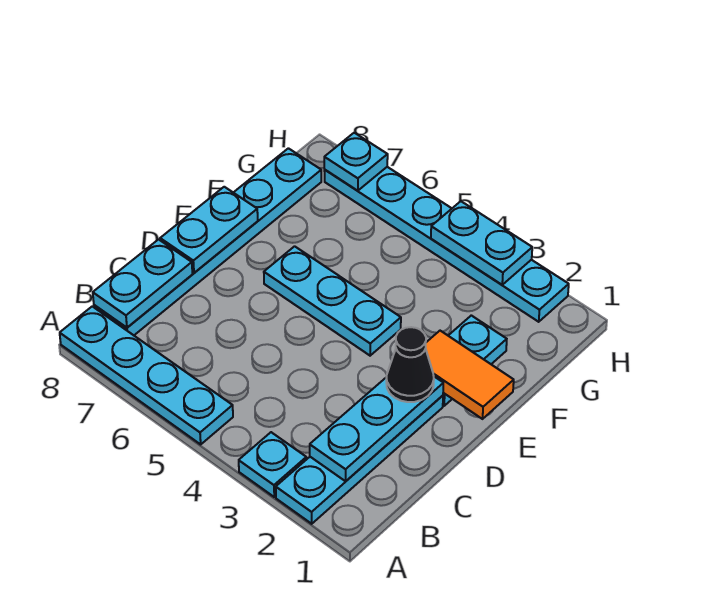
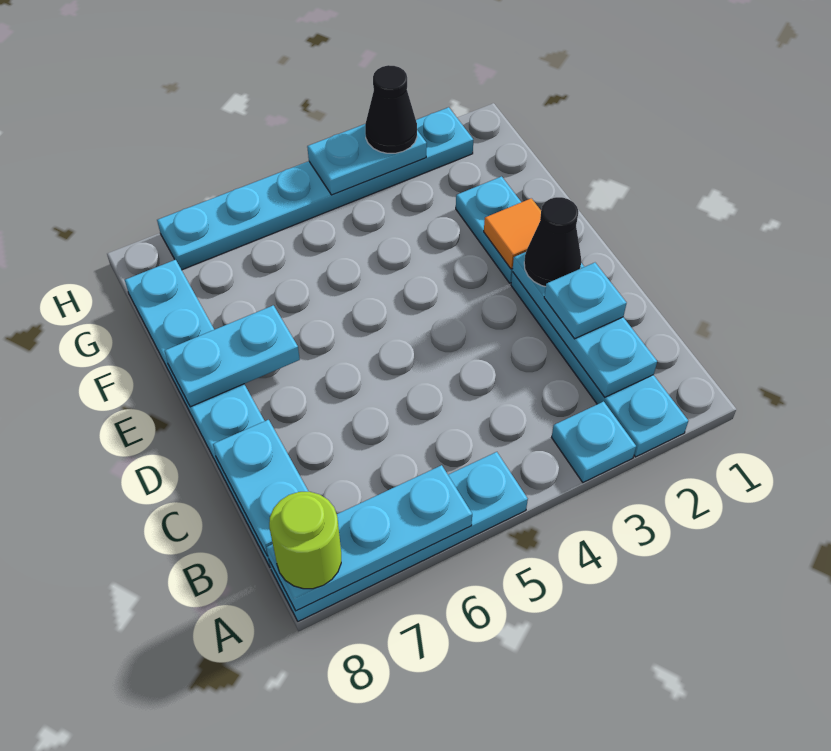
none -> lime round brick A8 level 3
cyan plate D8:E8 level 2 -> cyan plate E7:E8 level 2
orange tile E1:E2 level 2 -> orange tile E2 level 2
cyan plate E4:E6 level 1 -> cyan plate A6:A8 level 2
none -> black cone H3 level 3
cyan plate H7 level 2 -> cyan plate C2 level 3

